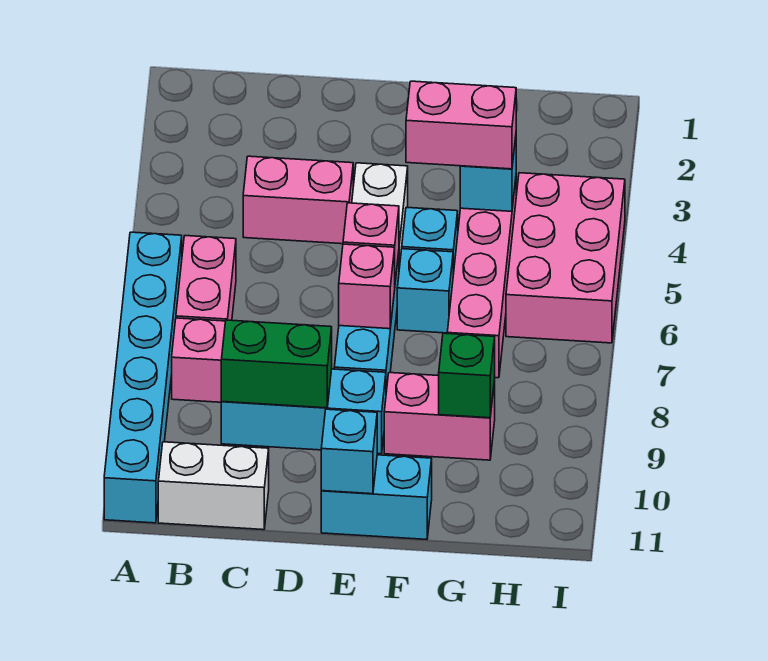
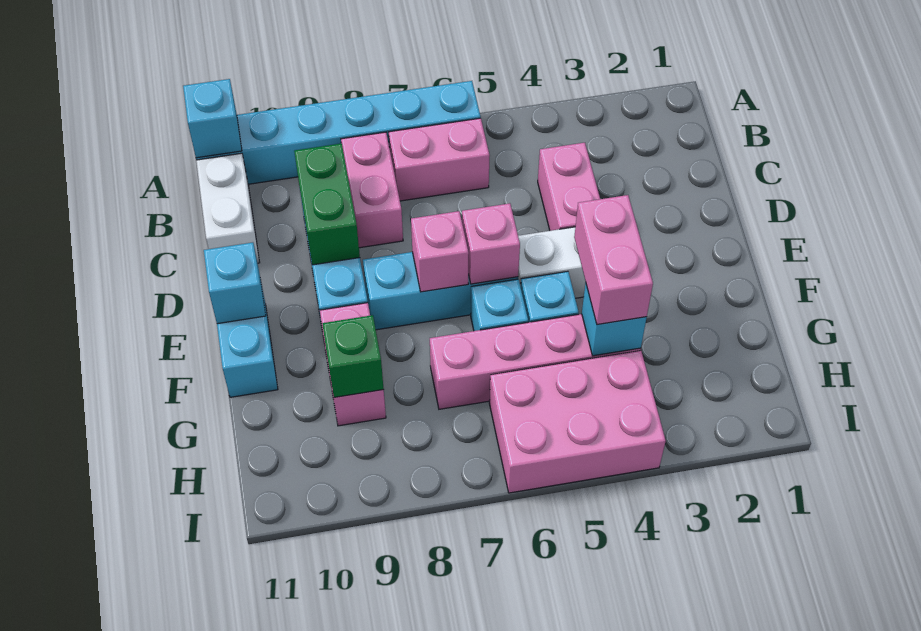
none -> cyan brick A11 level 2

